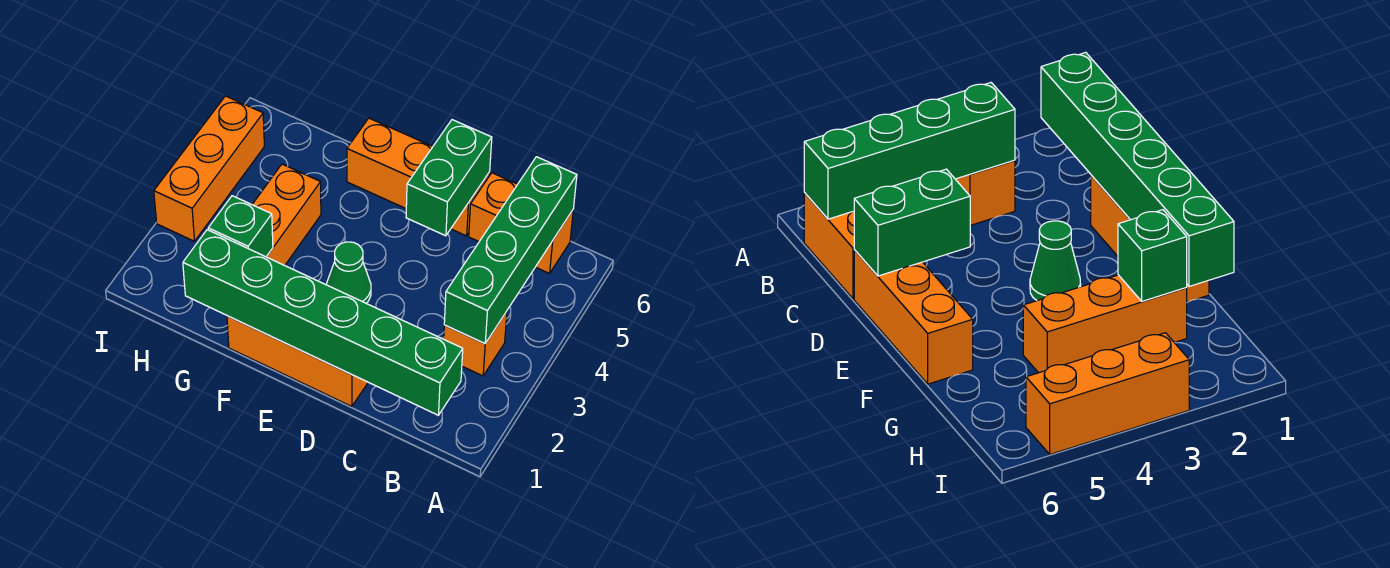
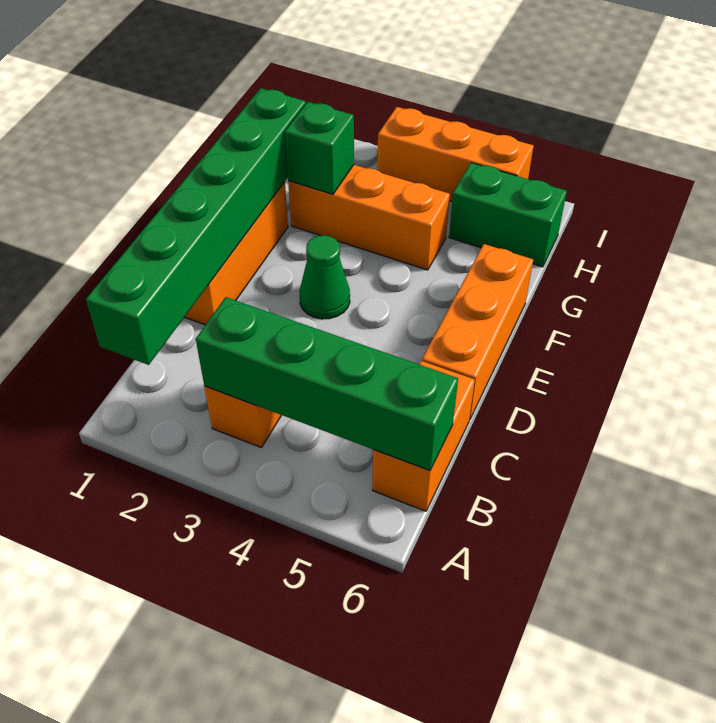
green brick D5:D6 level 2 -> green brick H5:H6 level 1

